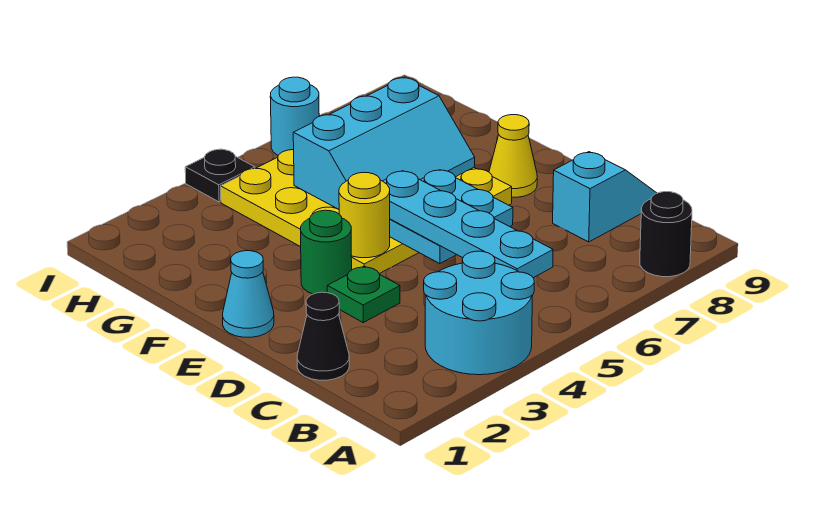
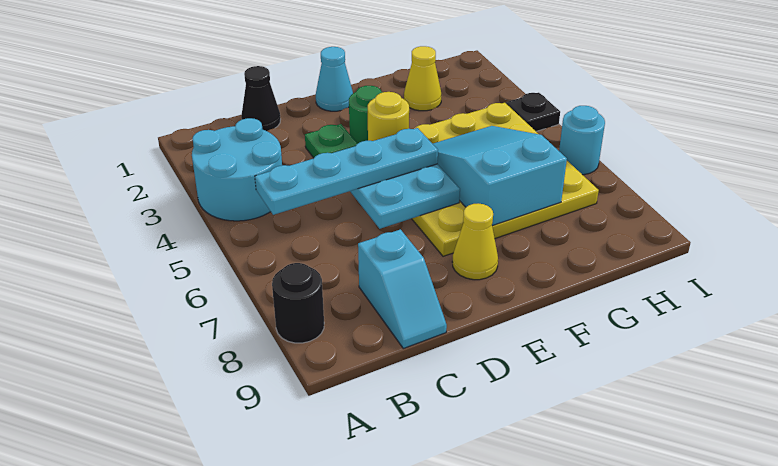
cyan slope F5:G7 level 2 top G -> cyan slope F5:G7 level 2 top 7
none -> yellow cone G2 level 1

